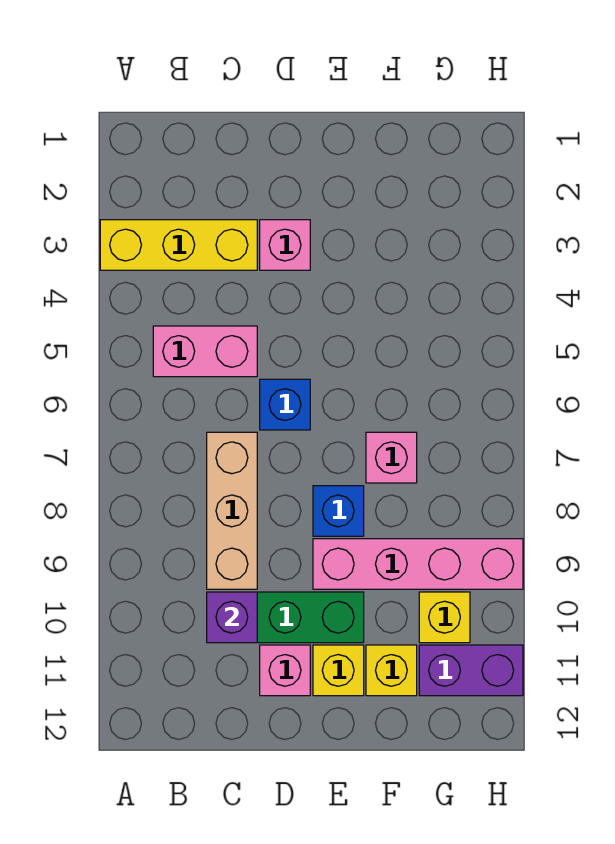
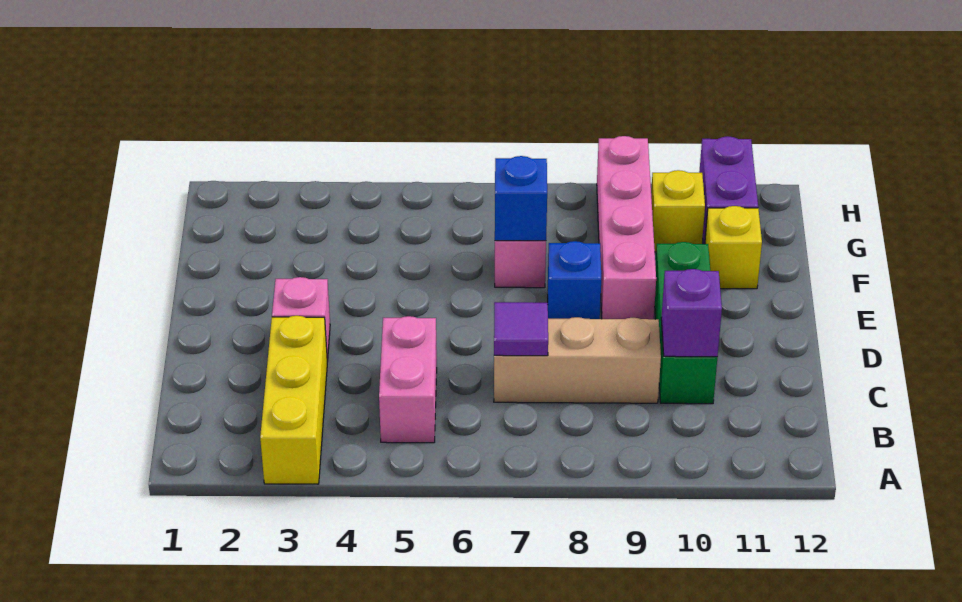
none -> purple tile C7 level 2
blue brick D6 level 1 -> blue brick F7 level 2
pink brick D11 level 1 -> none
yellow brick E11 level 1 -> none

